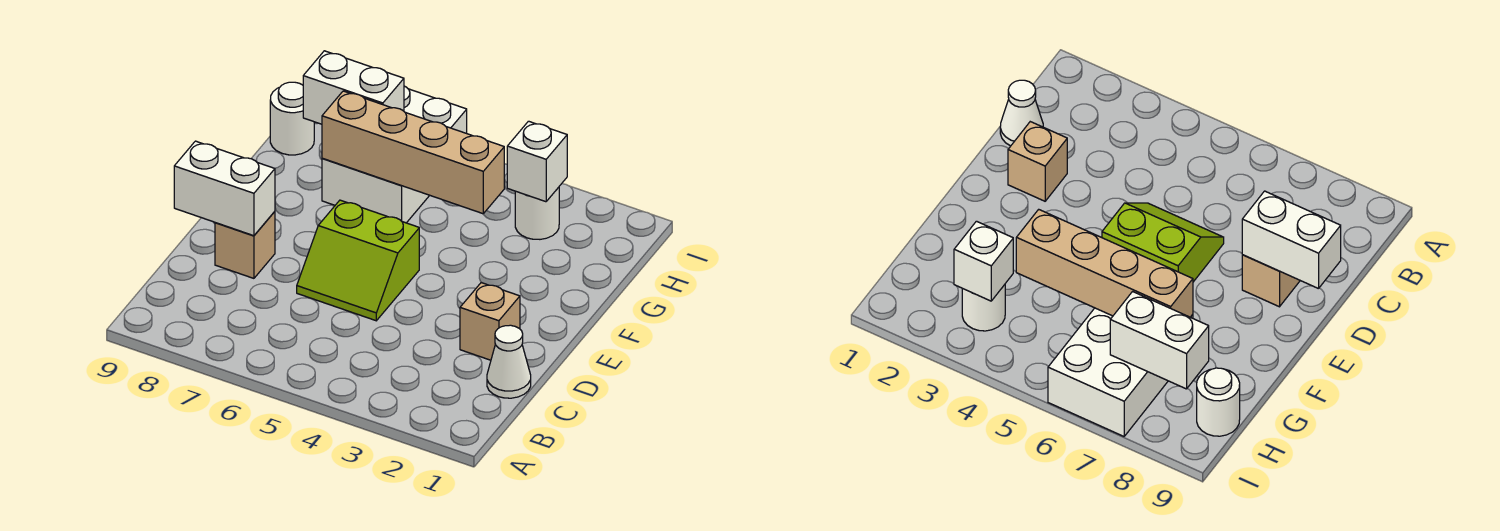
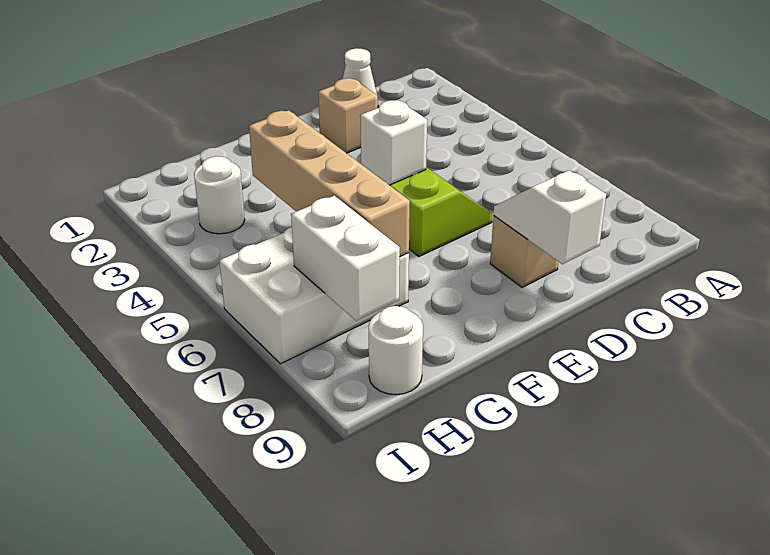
white brick D8:D9 level 2 -> white slope D8:D9 level 2 top 9
white brick H3 level 2 -> white brick E5 level 2

